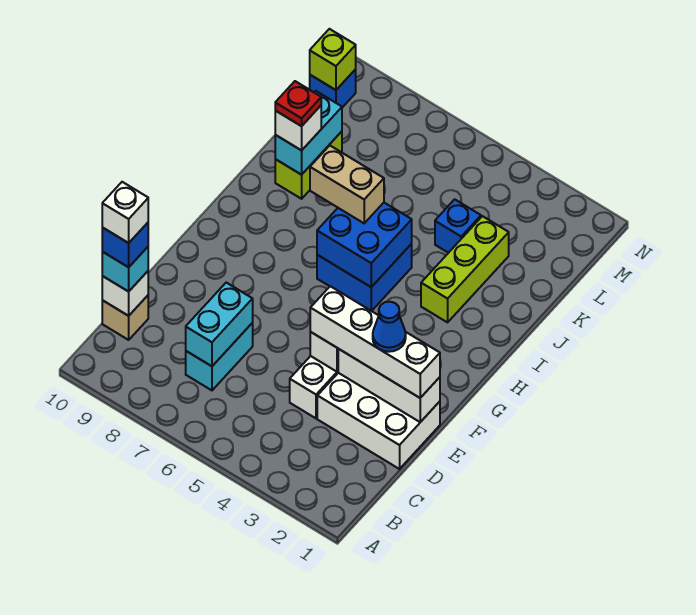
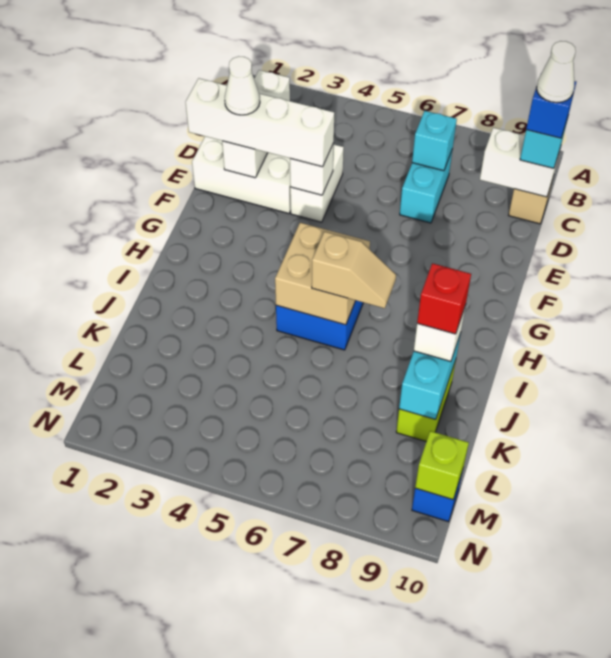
cyan brick C7:D7 level 2 -> cyan brick C7 level 2
white brick C10 level 2 -> white brick C9:C10 level 2
white brick C10 level 5 -> white cone C10 level 5
white brick E1:E3 level 2 -> white brick C2:E2 level 2
blue cone E2 level 4 -> white cone E2 level 4
blue brick H5:I6 level 2 -> tan brick H5:I6 level 2
lime brick I3:K3 level 1 -> none
tan brick I6:I7 level 3 -> tan slope I6:I7 level 3 top 6
red plate J9 level 4 -> red brick J9 level 4
blue brick K4 level 1 -> none

